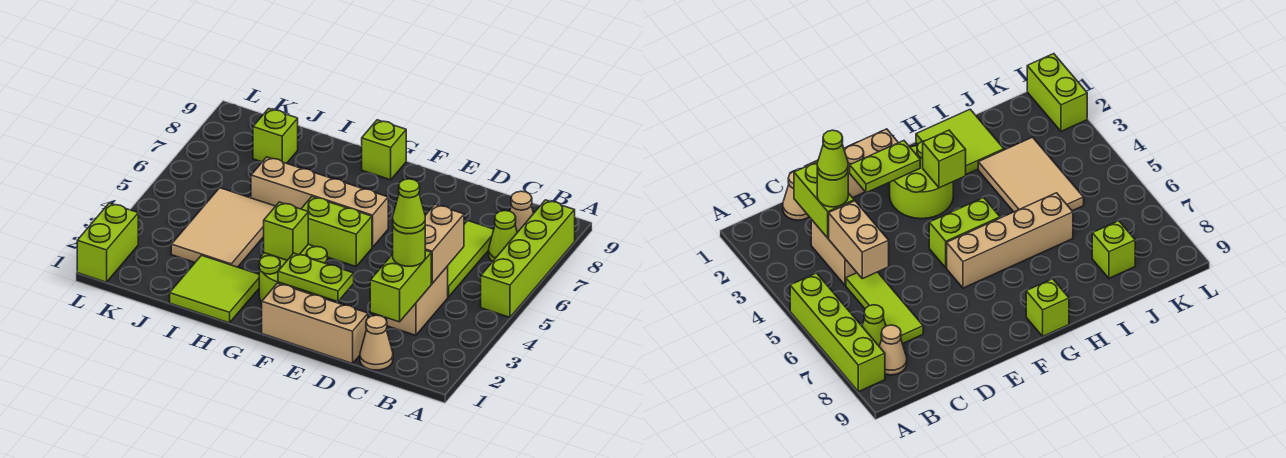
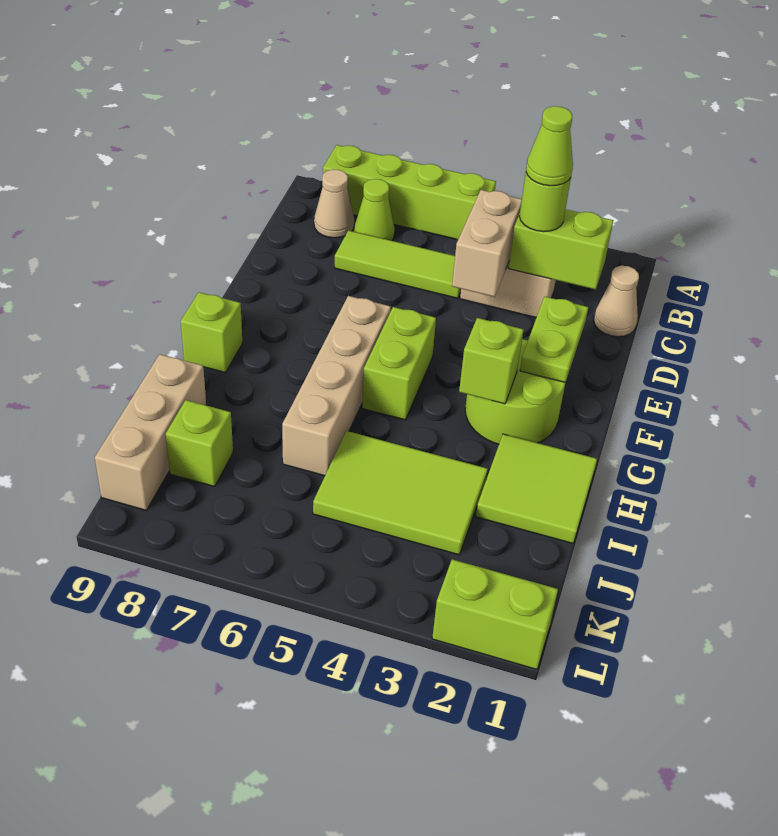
tan brick C4:C5 level 2 -> tan brick C4:D4 level 2
tan brick D1:F1 level 1 -> tan brick I9:K9 level 1
tan tile I3:J5 level 1 -> lime tile I3:J5 level 1

